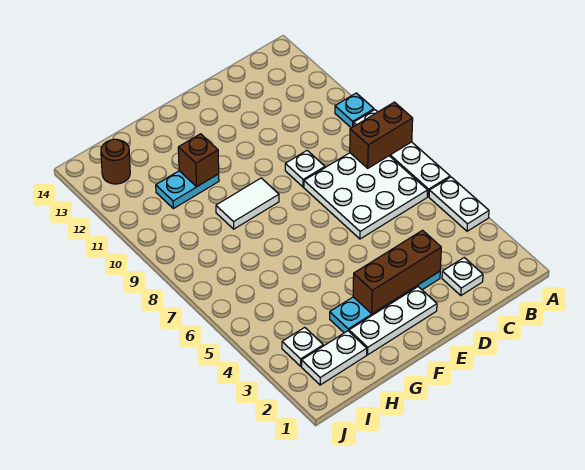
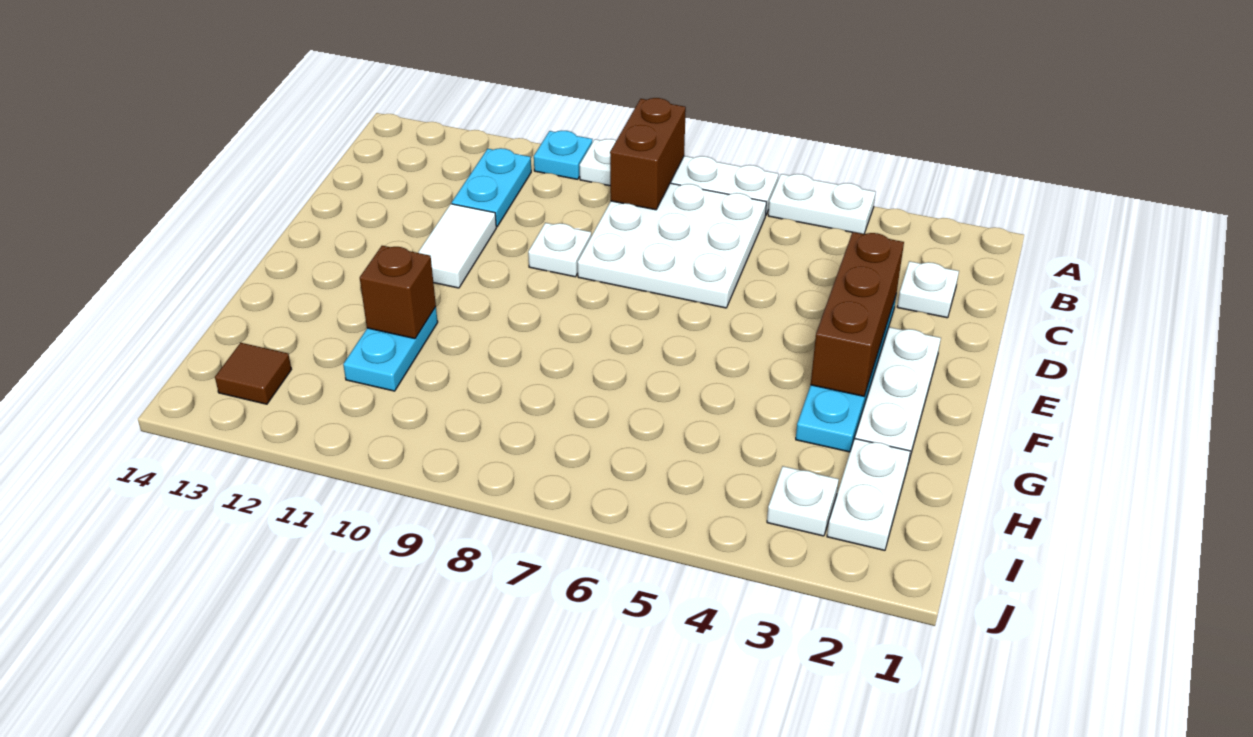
none -> cyan plate B11:C11 level 1
white tile F9:G9 level 1 -> white tile D11:E11 level 1
brown round brick I13 level 1 -> brown tile I13 level 1

